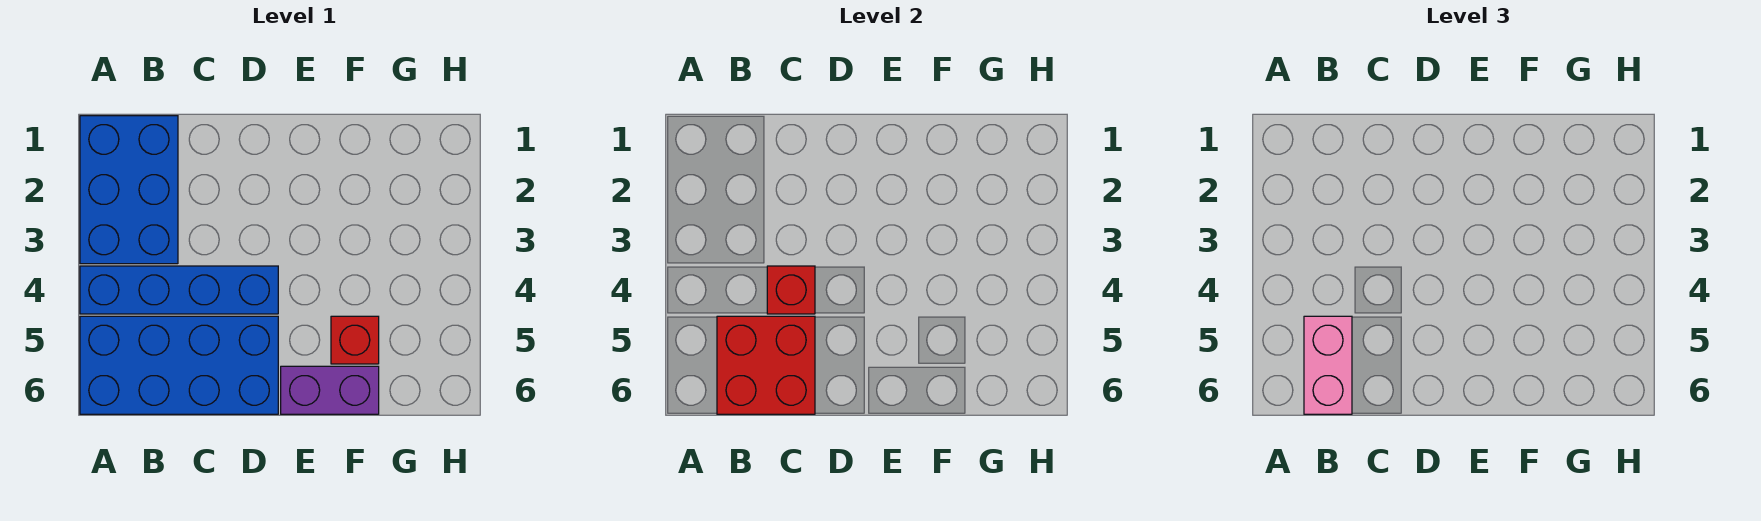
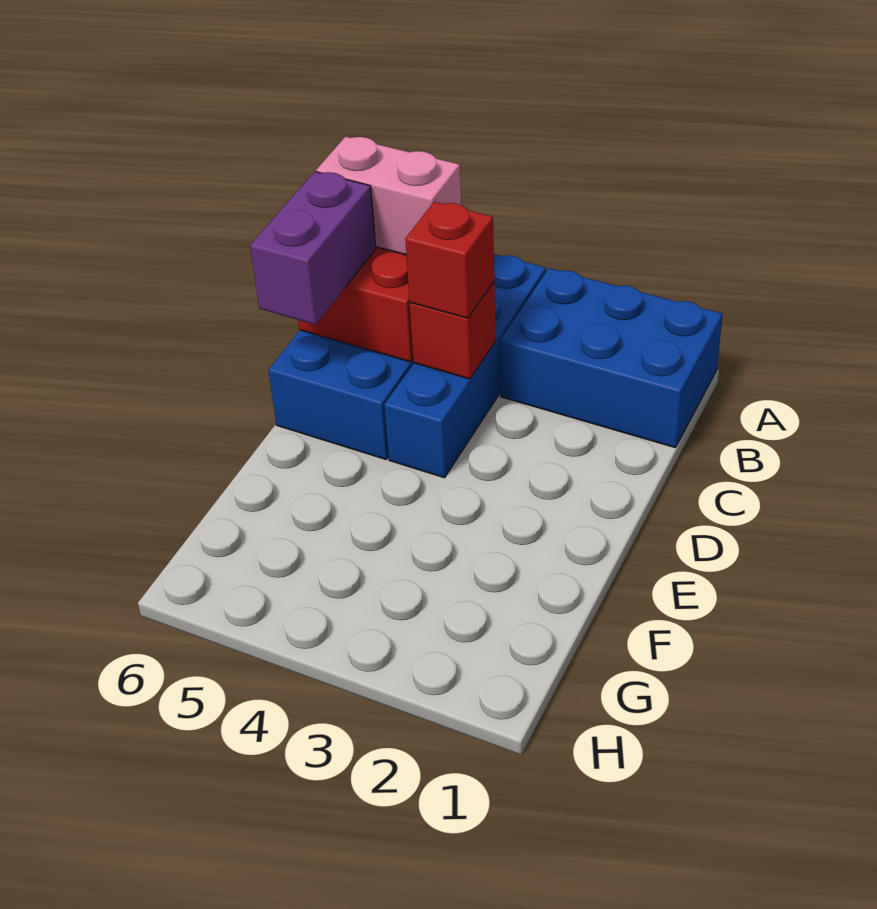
purple brick E6:F6 level 1 -> purple brick C6:D6 level 3
red brick F5 level 1 -> red brick C4 level 3

